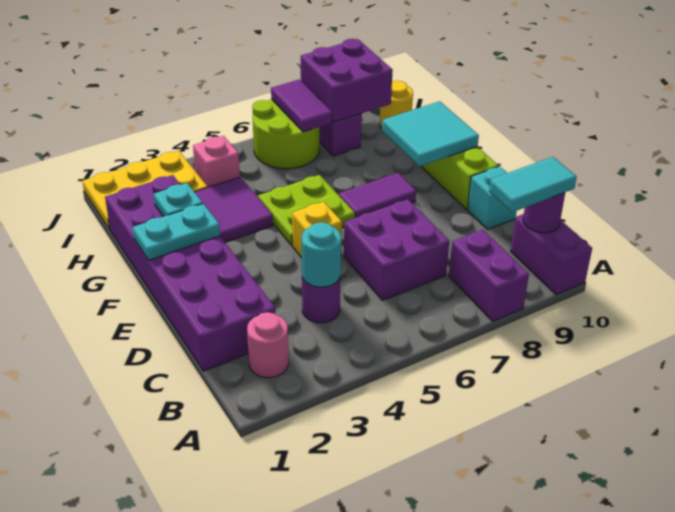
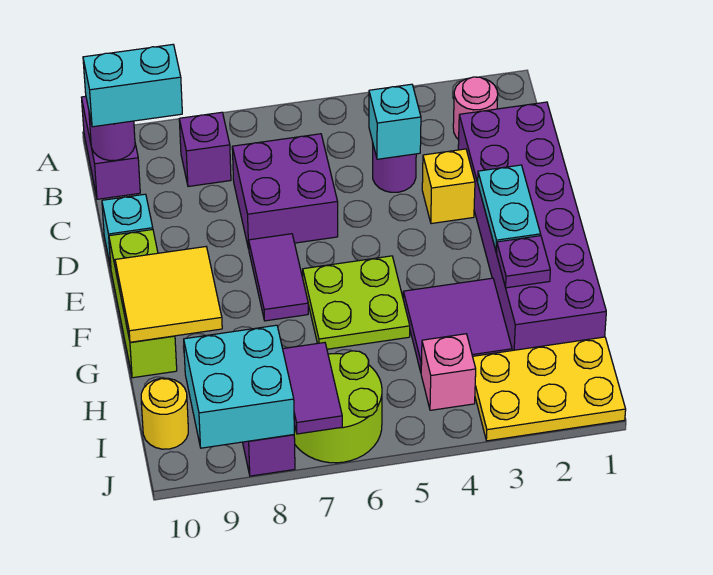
purple brick A8:B8 level 1 -> purple brick B8 level 1
cyan tile B9:B10 level 3 -> cyan brick B9:B10 level 3
cyan round brick C4 level 2 -> cyan brick C4 level 2
yellow brick E5 level 1 -> yellow brick D3 level 1
cyan plate F1:F2 level 2 -> cyan plate E2:F2 level 2
purple tile F7:F8 level 1 -> purple tile E7:F7 level 1
cyan tile F9:G10 level 2 -> yellow tile F9:G10 level 2
cyan plate G2 level 2 -> purple plate G2 level 2
purple brick I8:J9 level 2 -> cyan brick I8:J9 level 2

